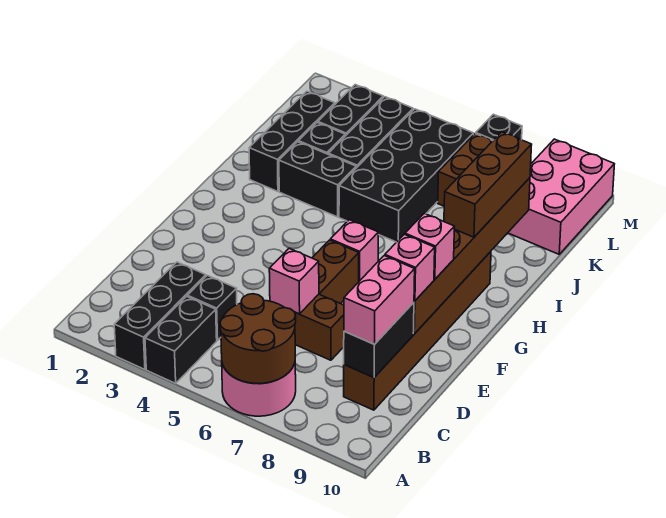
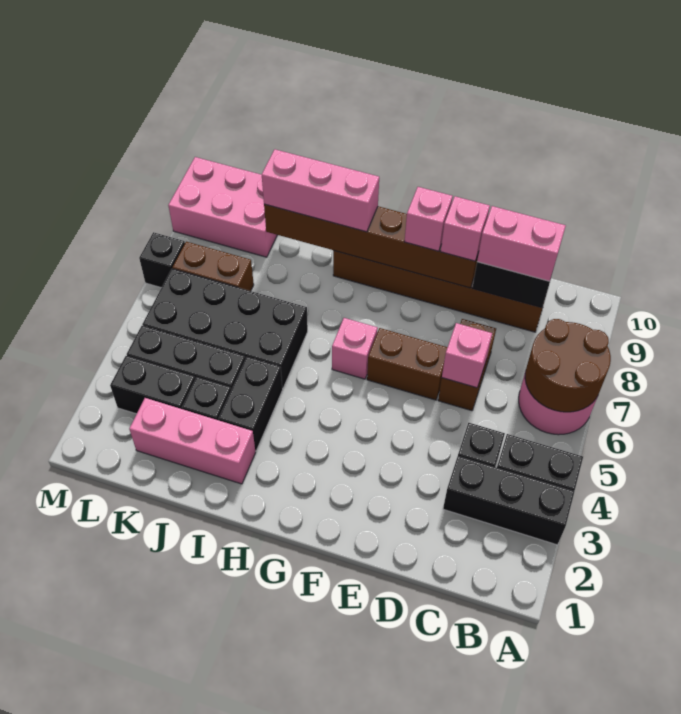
brown brick H9:J9 level 3 -> pink brick H9:J9 level 3
black brick I2:K2 level 1 -> pink brick I2:K2 level 1

